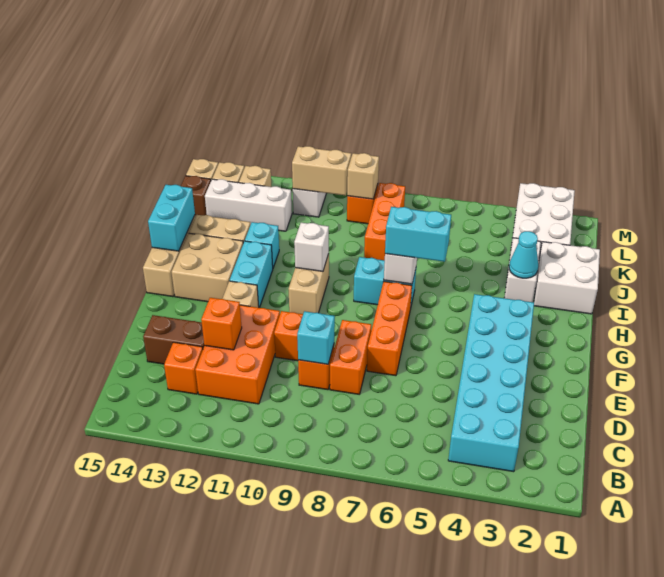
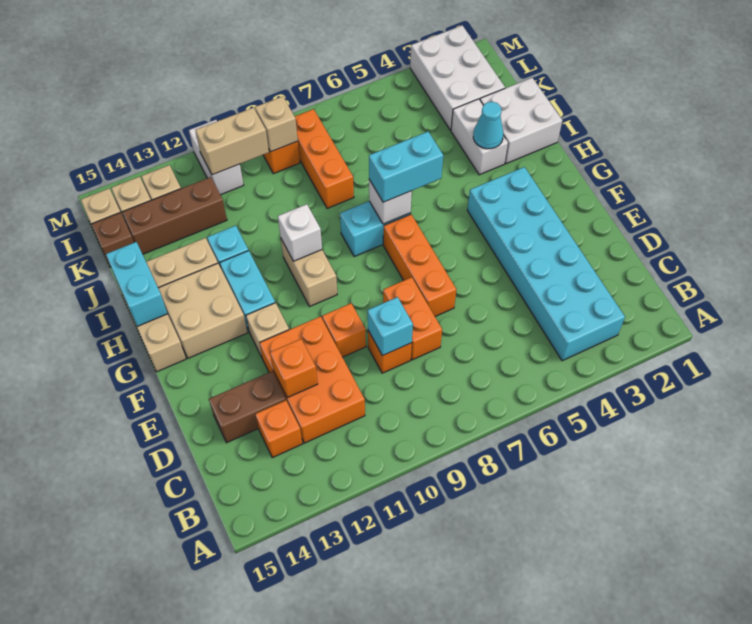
white brick K12:K14 level 1 -> brown brick K12:K14 level 1

